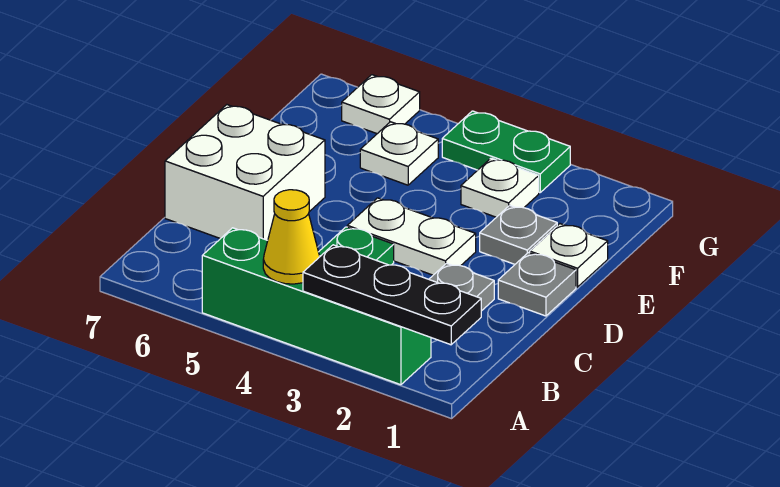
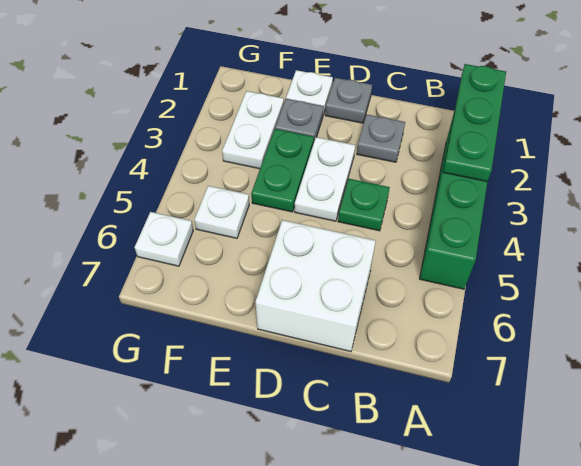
black plate A1:A3 level 2 -> green plate A1:A3 level 2
yellow cone A4 level 2 -> none
white plate F3 level 1 -> white plate F2:F3 level 1
green plate G3:G4 level 1 -> green plate E3:E4 level 1

